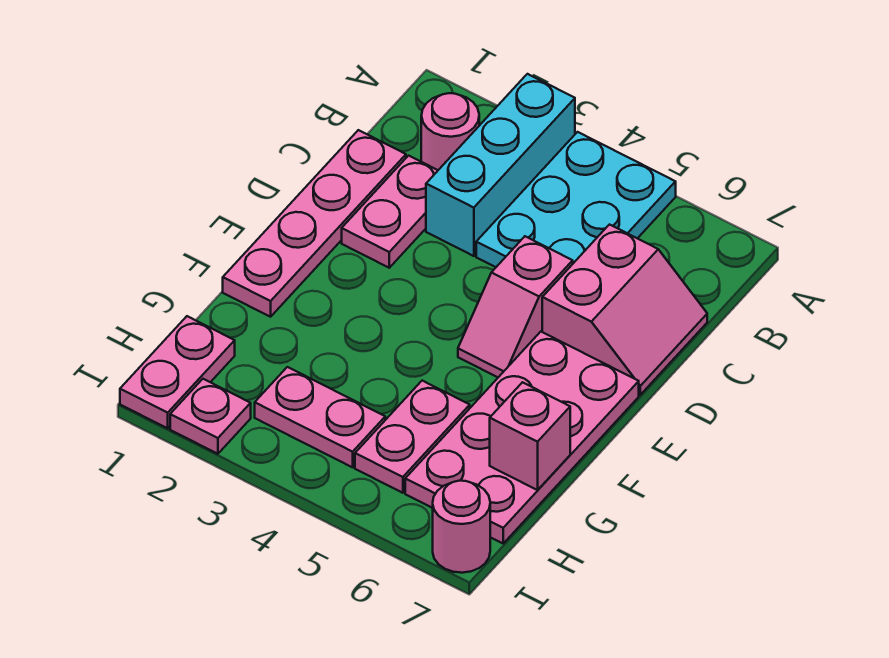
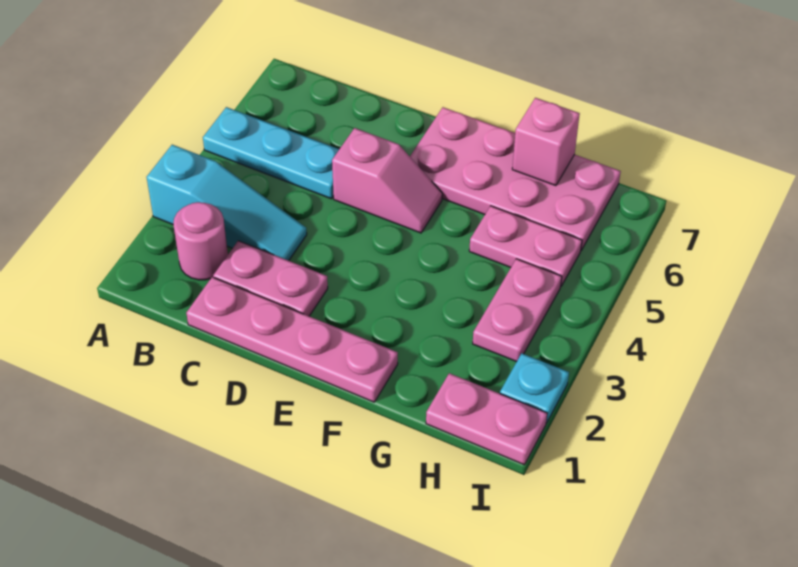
cyan brick A3:C3 level 1 -> cyan slope A3:C3 level 1 top A
cyan plate A4:C5 level 1 -> cyan plate A5:C5 level 1
pink slope C6:D7 level 1 top 6 -> none
pink plate I2 level 1 -> cyan plate I2 level 1
pink round brick I7 level 1 -> none

